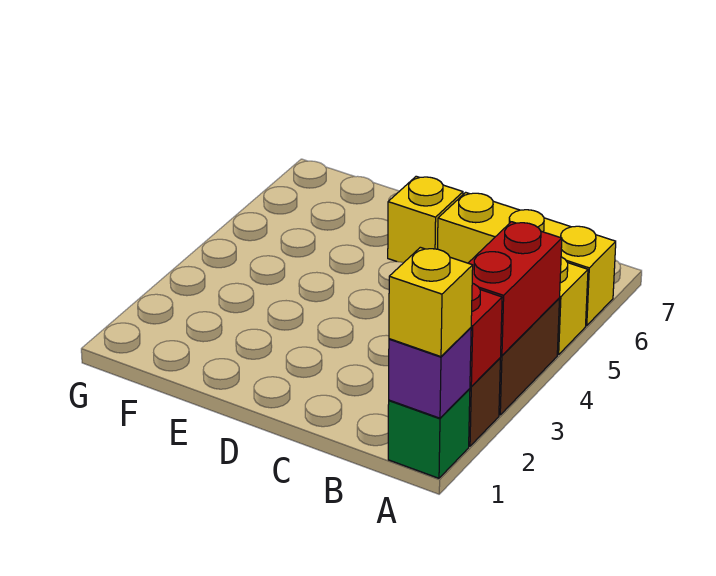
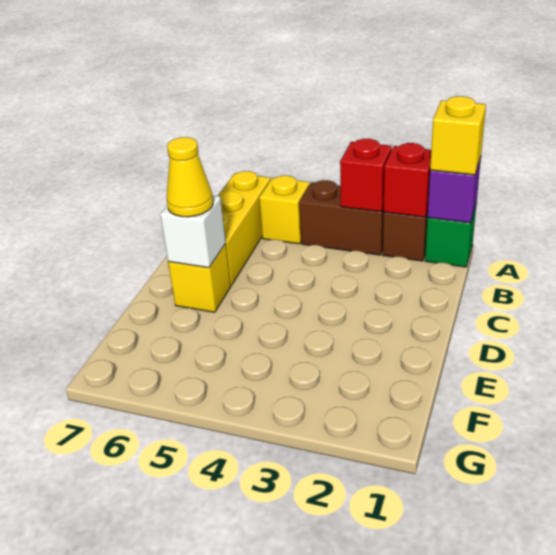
red brick A3:A4 level 2 -> red brick A3 level 2
none -> white brick D6 level 2
none -> yellow cone D6 level 3

